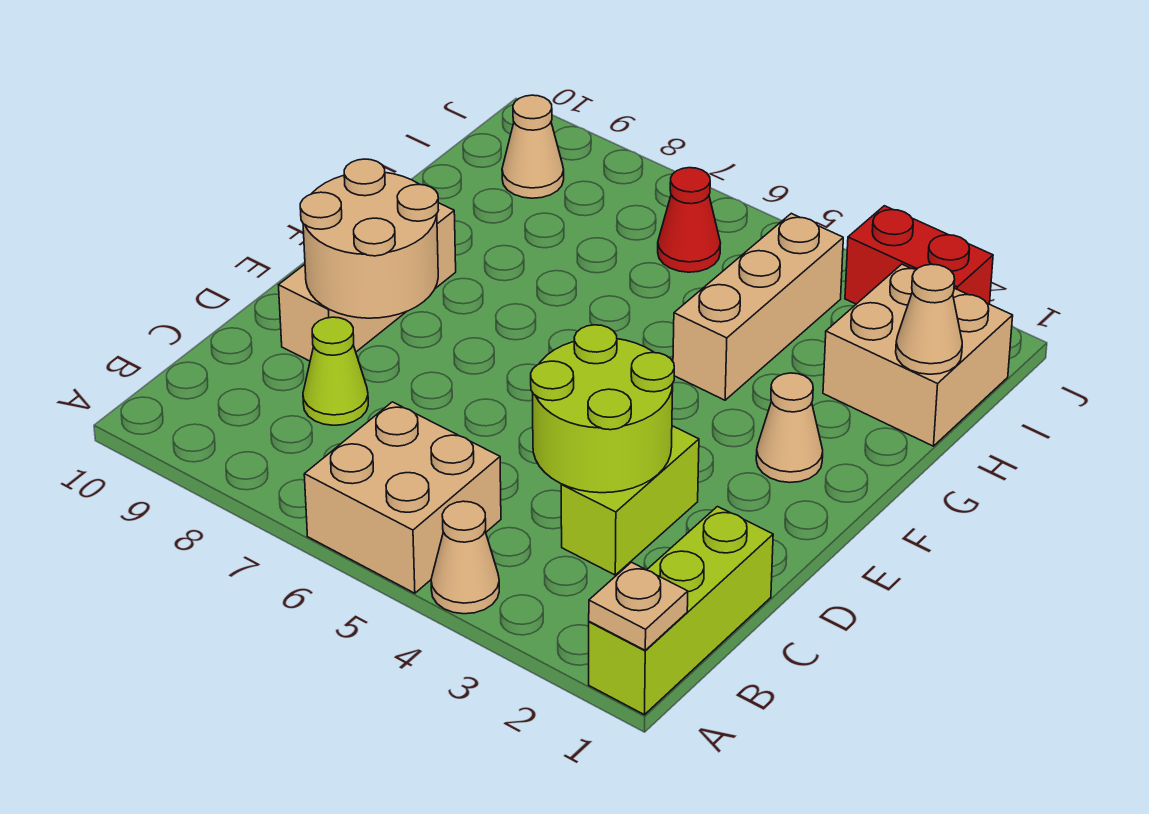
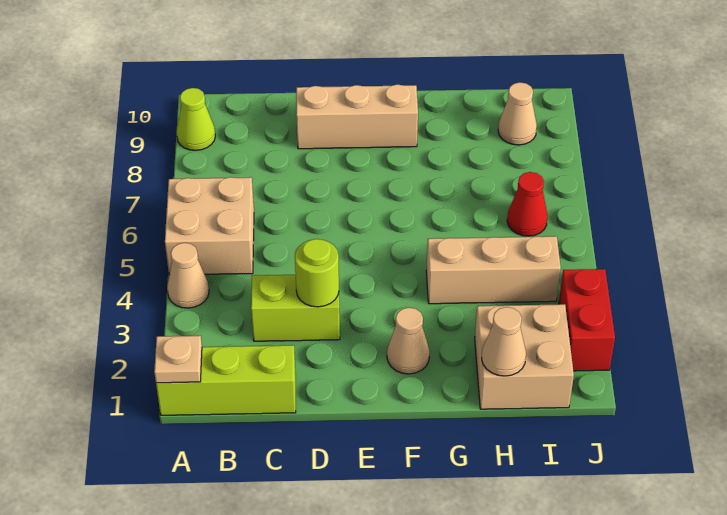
lime round brick C3:D4 level 2 -> lime round brick D3 level 2
lime cone C8 level 1 -> lime cone A9 level 1
tan round brick D8:E9 level 2 -> none

